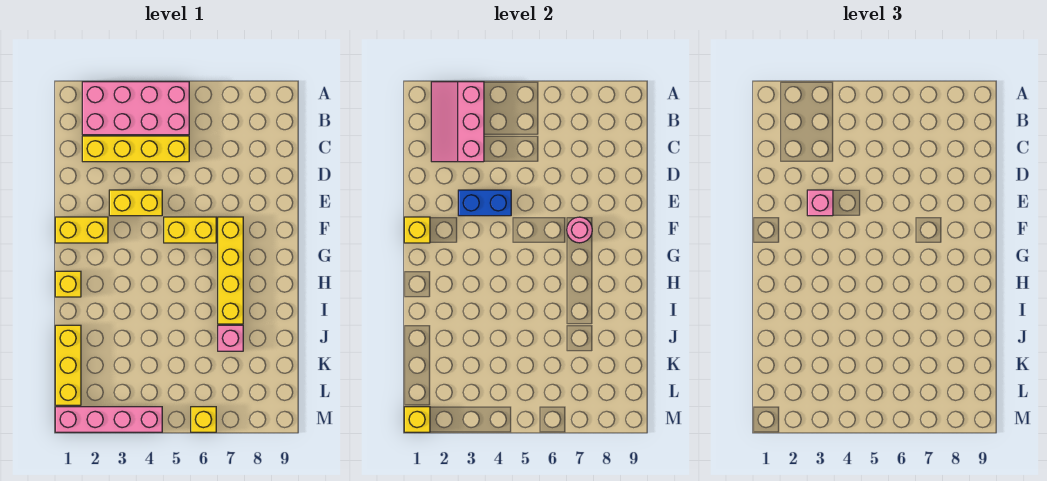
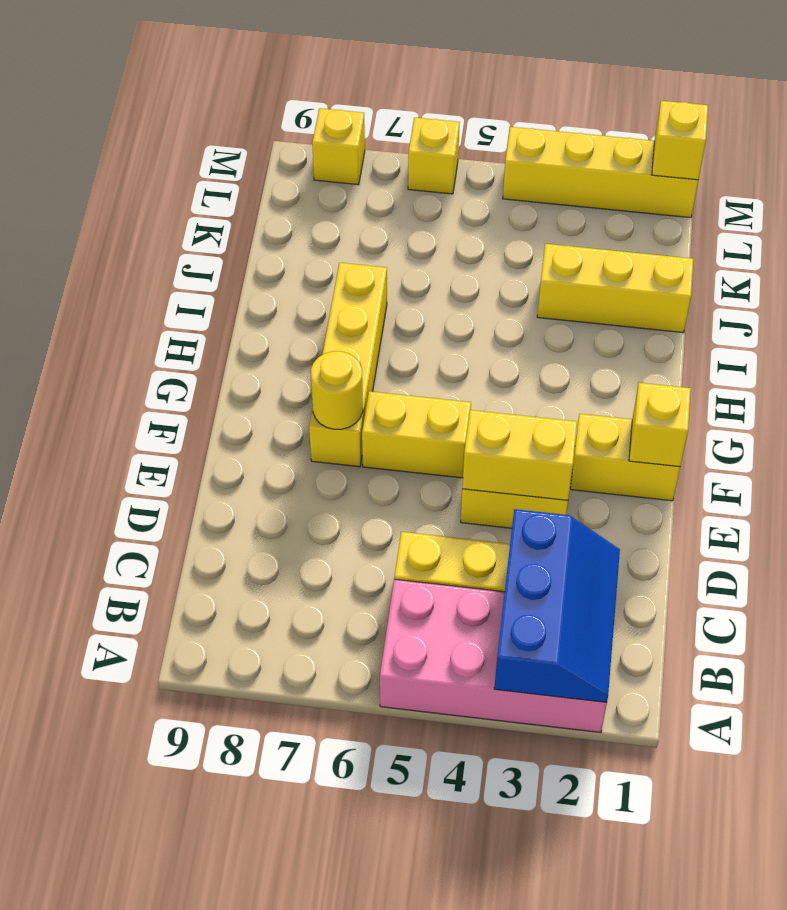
pink slope A2:C3 level 2 top 3 -> blue slope A2:C3 level 2 top 3
blue brick E3:E4 level 2 -> yellow brick E3:E4 level 2
pink brick E3 level 3 -> none
pink round brick F7 level 2 -> yellow round brick F7 level 2
yellow brick H1 level 1 -> yellow brick M8 level 1
yellow brick J1:L1 level 1 -> yellow brick J1:J3 level 1
pink brick J7 level 1 -> none
pink brick M1:M4 level 1 -> yellow brick M1:M4 level 1

